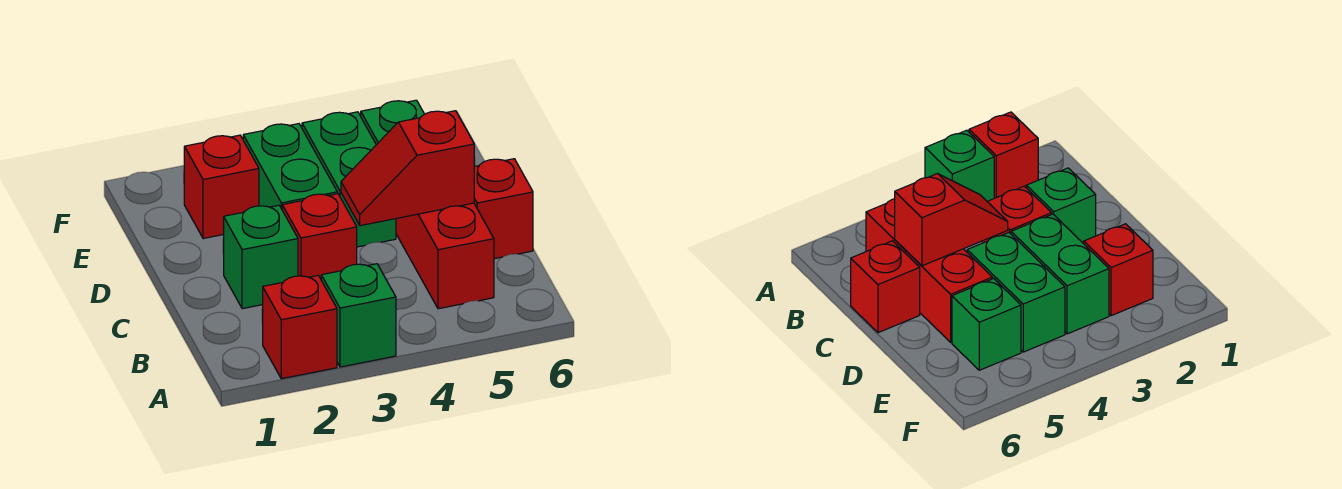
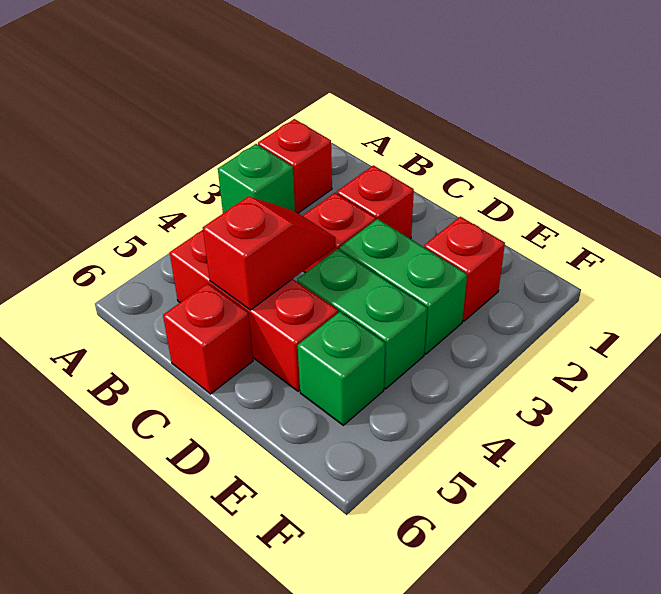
green brick C2 level 1 -> red brick C2 level 1

